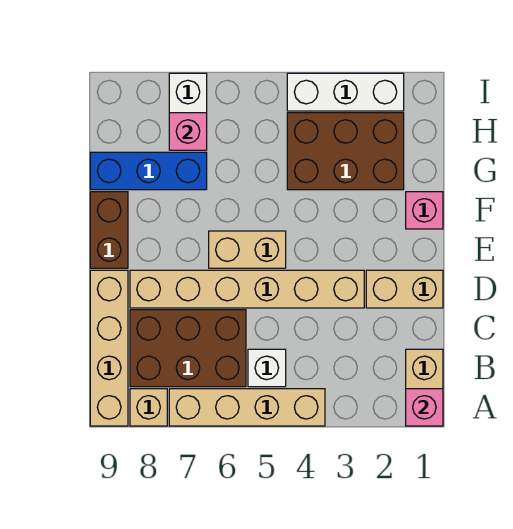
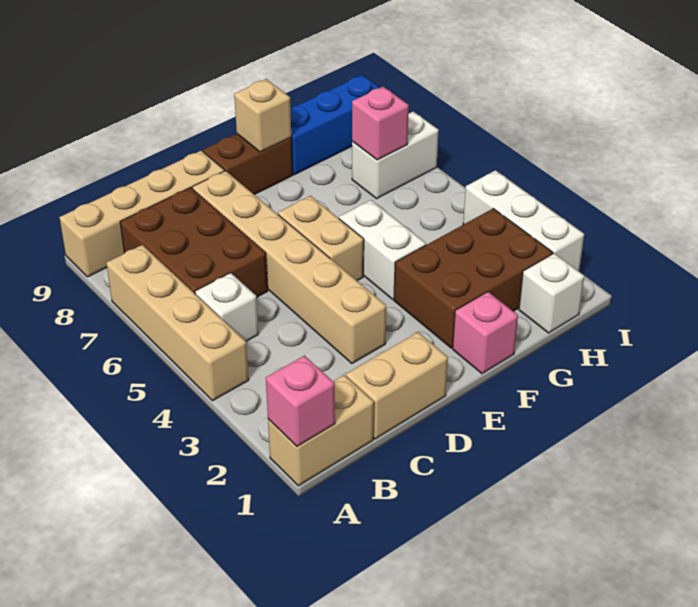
tan brick A8 level 1 -> tan brick F9 level 2
tan brick D1:D2 level 1 -> tan brick C1:D1 level 1
none -> white brick F4:F5 level 1
brown brick G2:H4 level 1 -> brown brick F2:H3 level 1
blue brick G7:G9 level 1 -> blue brick G9:I9 level 1
none -> white brick H1 level 1

